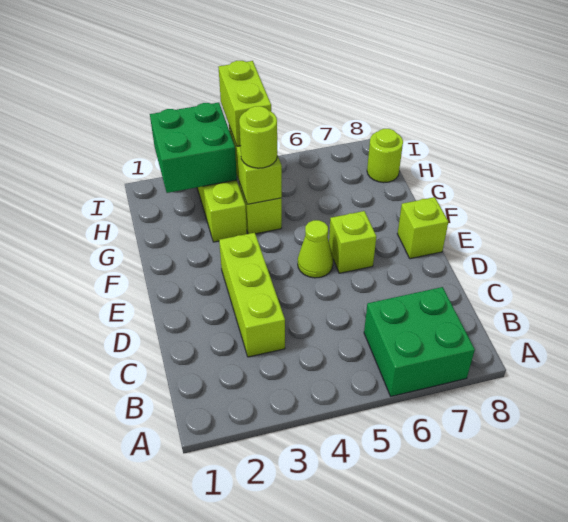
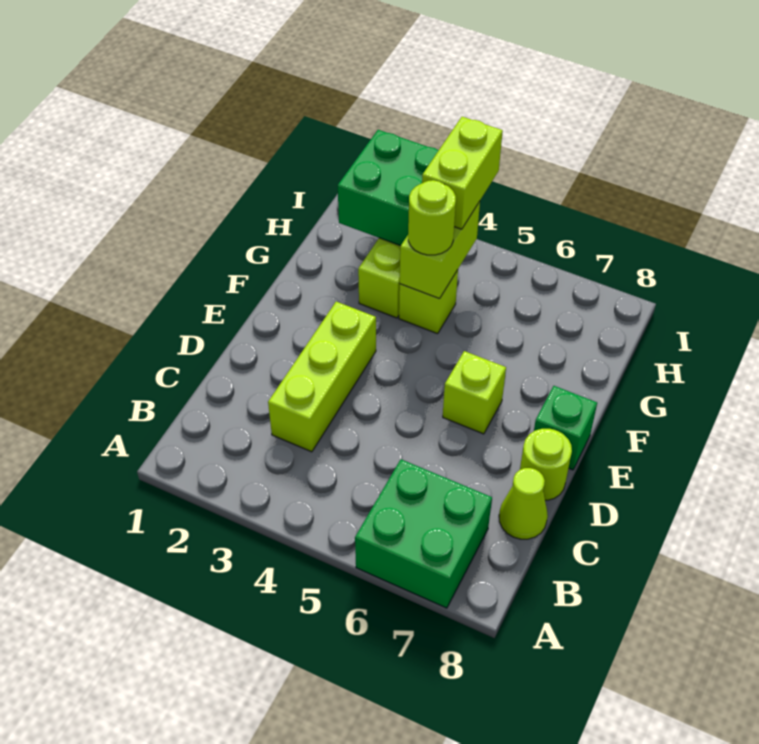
lime cone E5 level 1 -> lime cone C8 level 1
lime brick E8 level 1 -> green brick E8 level 1
lime round brick H8 level 1 -> lime round brick D8 level 1

